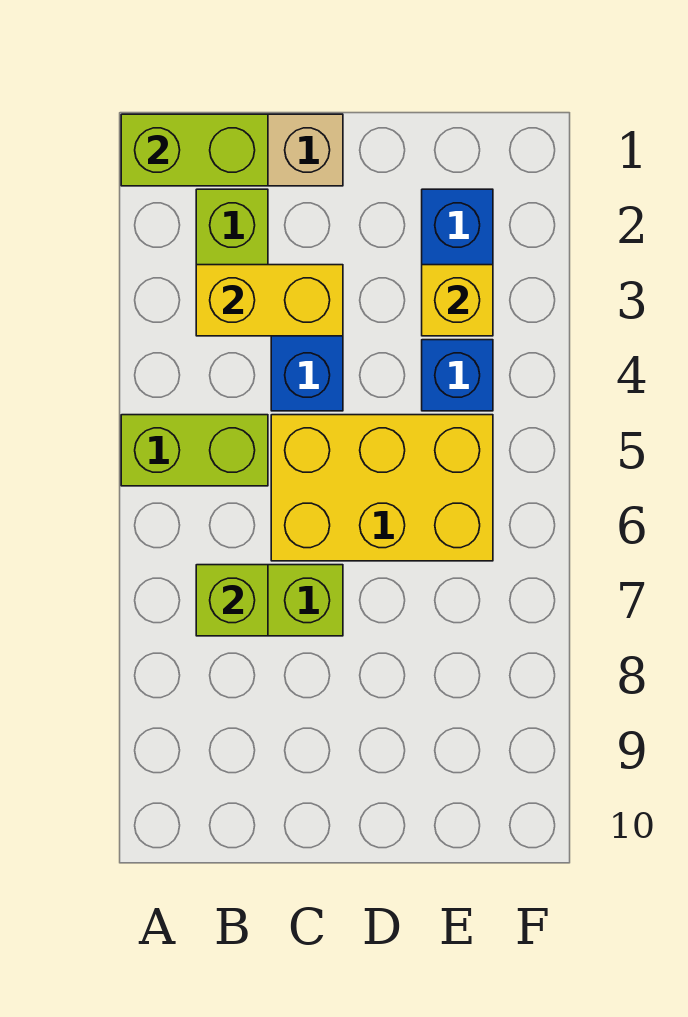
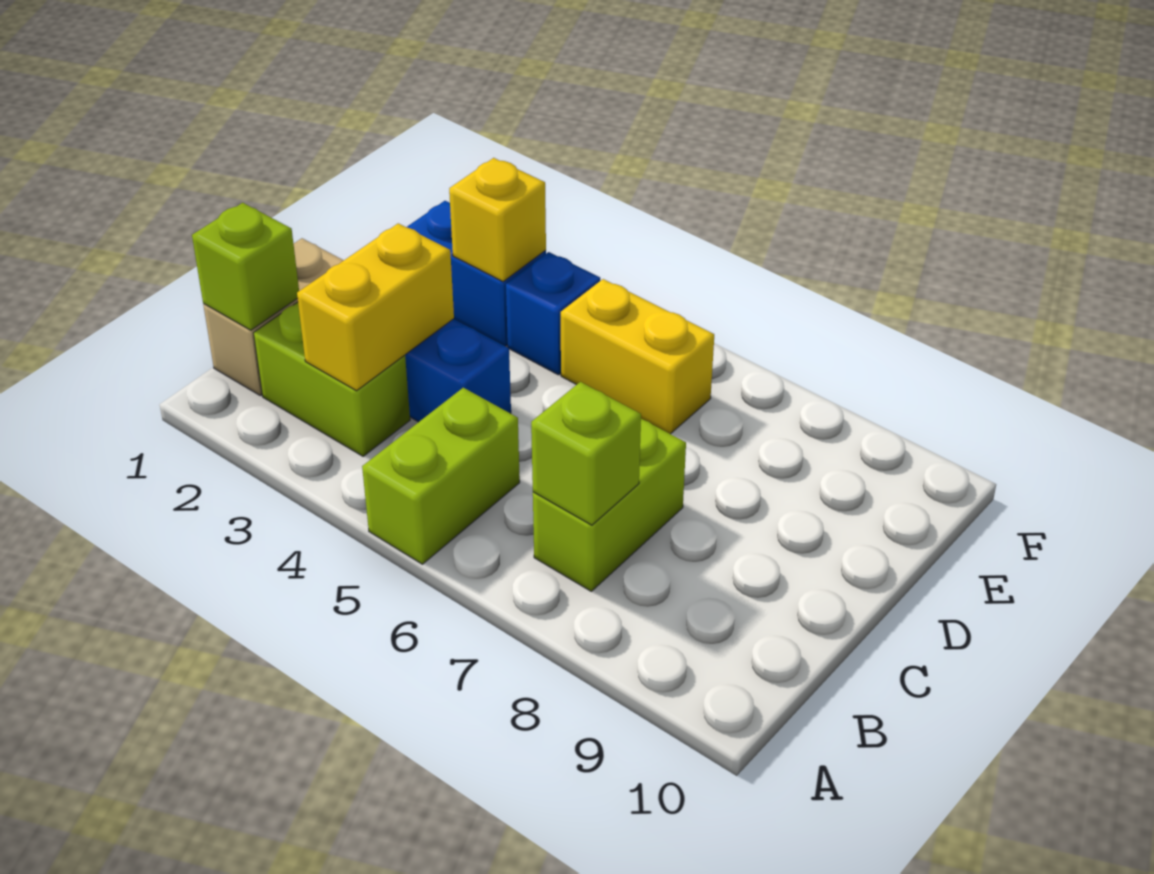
lime brick A1:B1 level 2 -> lime brick B1 level 2
yellow brick C5:E6 level 1 -> yellow brick E5:E6 level 1

